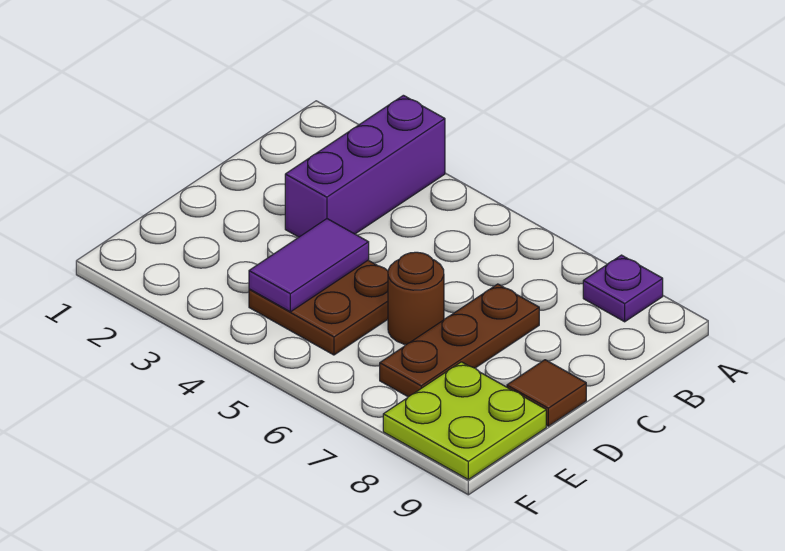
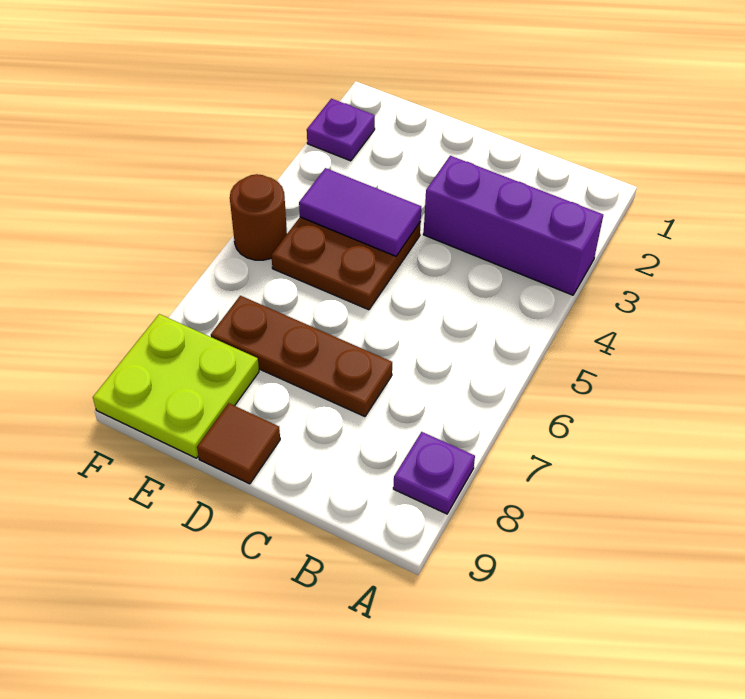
brown round brick D6 level 1 -> brown round brick F5 level 1
none -> purple plate F2 level 1

